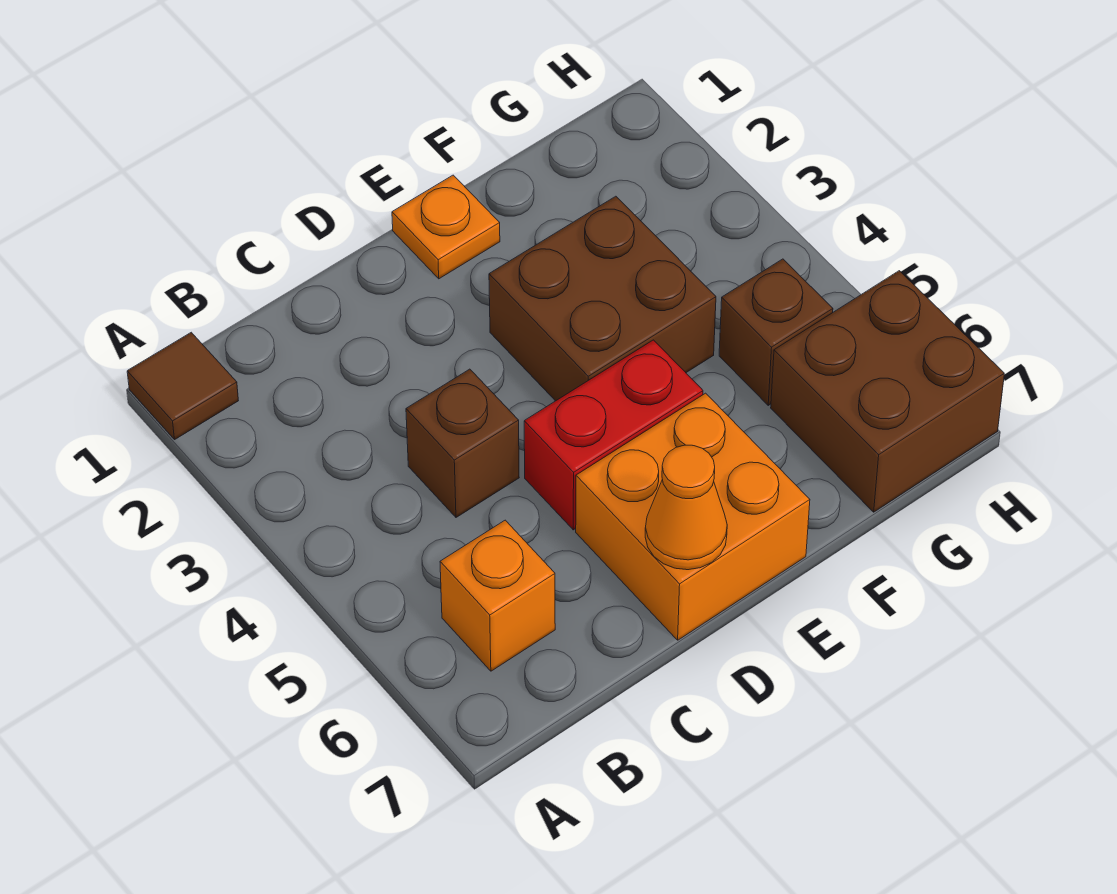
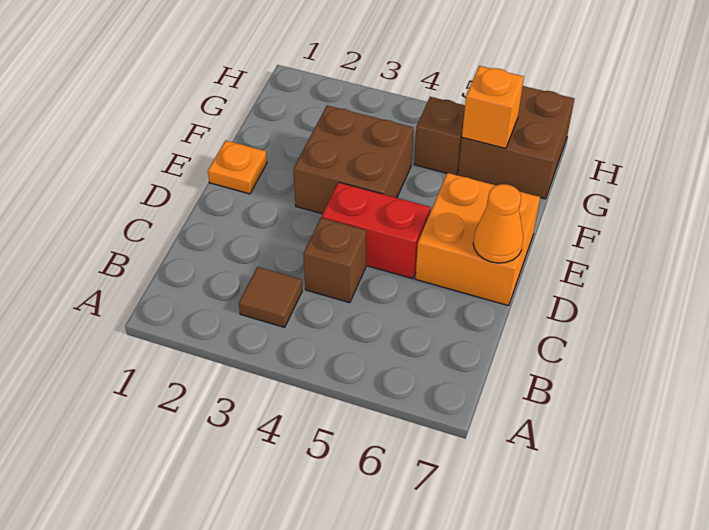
brown tile A1 level 1 -> brown tile B3 level 1
orange brick B6 level 1 -> orange brick G6 level 2
red brick D5:E5 level 1 -> red brick D4:D5 level 1

